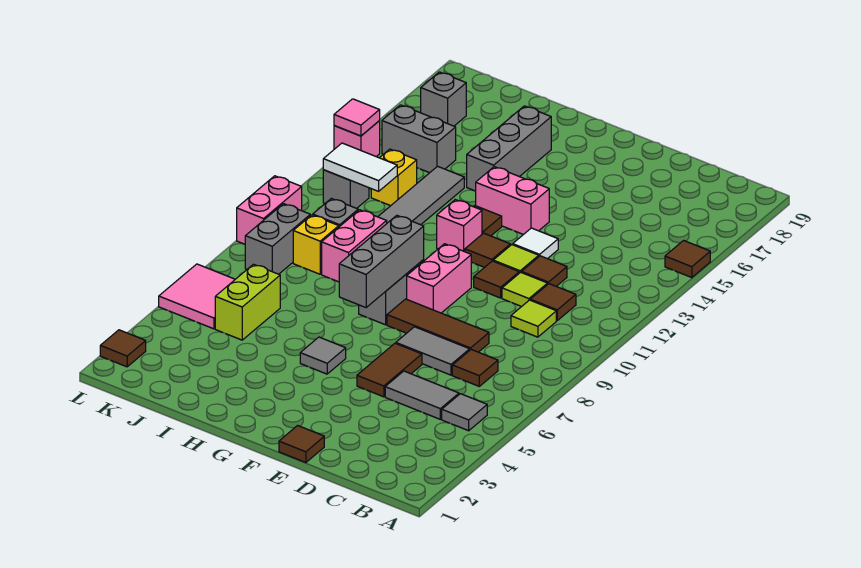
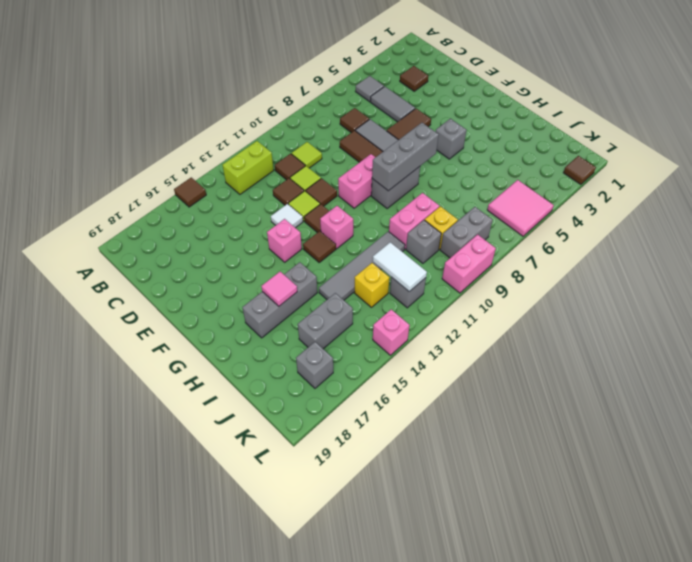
brown tile E1 level 1 -> brown tile C3 level 1
pink brick F14:G14 level 1 -> pink brick F14 level 1
grey tile G5 level 1 -> grey brick G5 level 1
lime brick J5:J6 level 1 -> lime brick B12:B13 level 1
grey brick J15:K15 level 1 -> grey brick J15:J16 level 1
pink tile L14 level 2 -> pink tile H16 level 2

